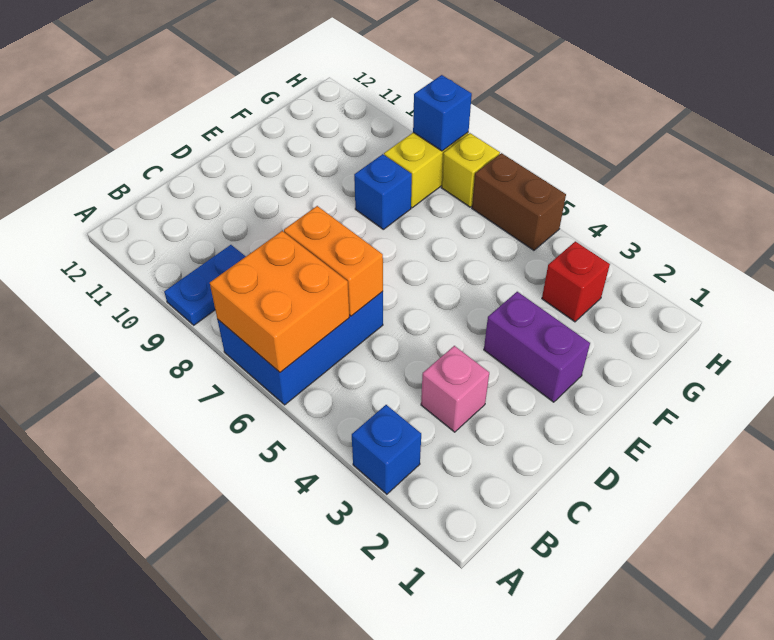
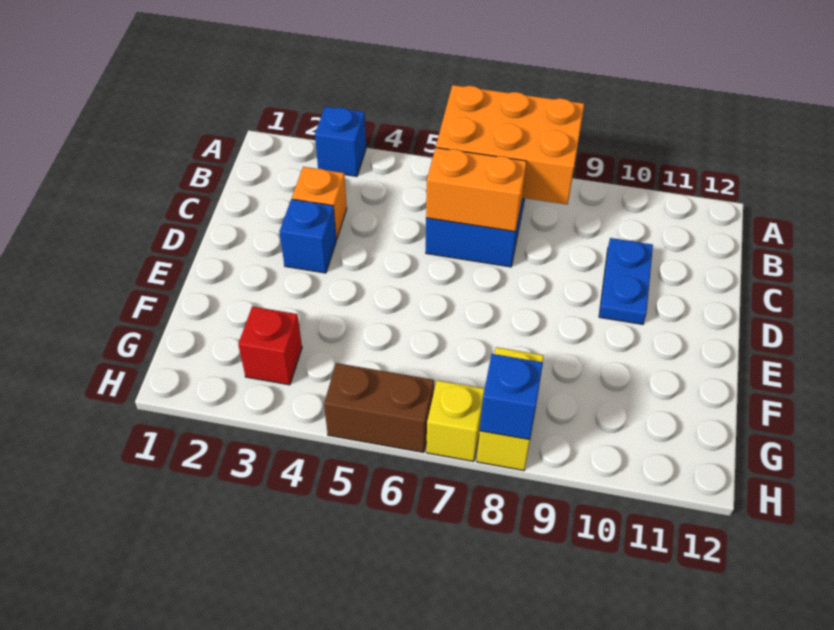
orange brick A6:B7 level 2 -> orange brick A6:B8 level 2
blue plate A9:B9 level 1 -> blue plate C10:D10 level 1
pink brick C3 level 1 -> orange brick C3 level 1
purple brick E2:E3 level 1 -> none
blue brick F8 level 1 -> blue brick D3 level 1

